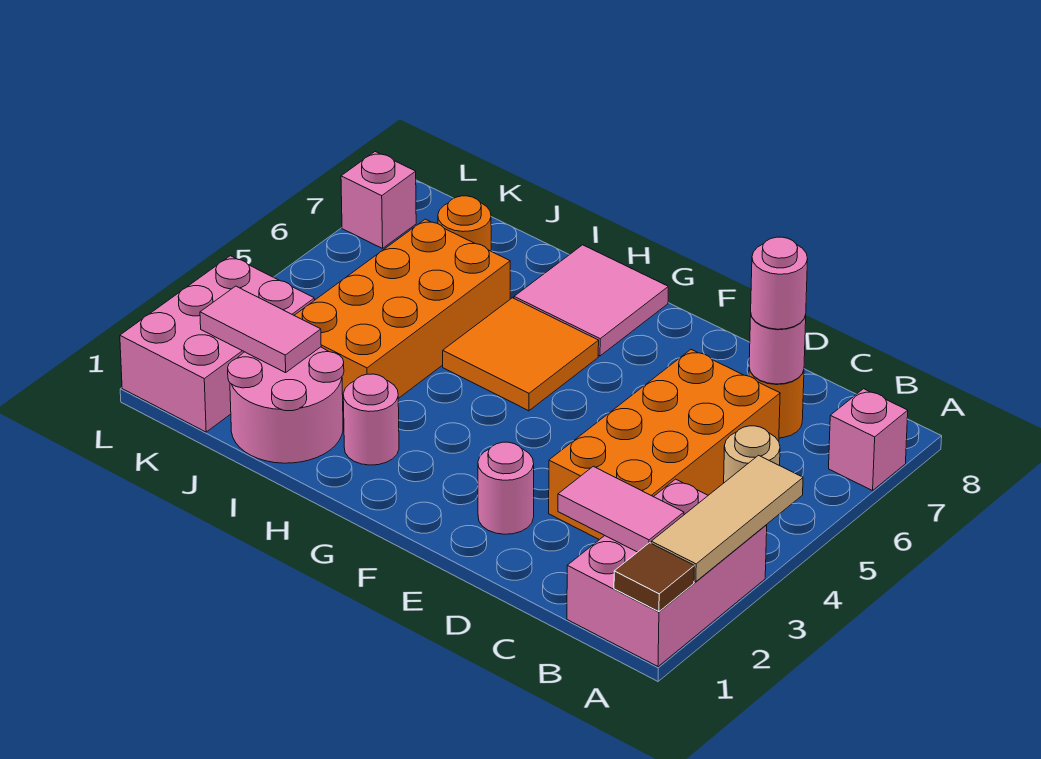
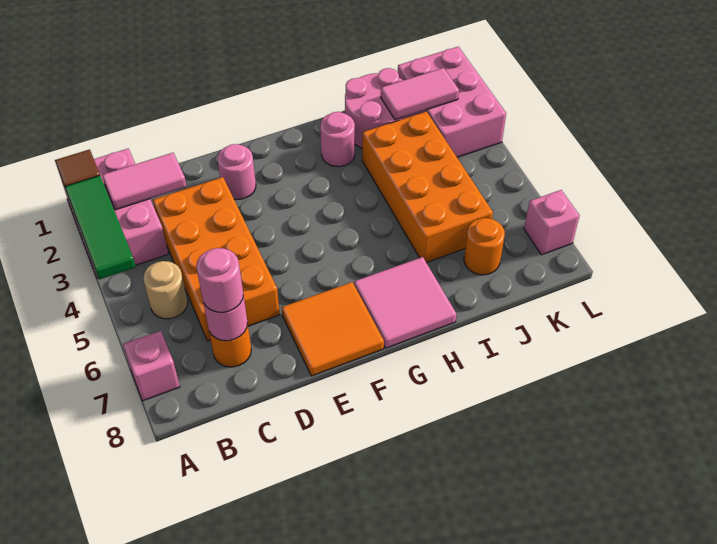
tan tile A2:A4 level 2 -> green tile A2:A4 level 2
orange tile G5:H6 level 1 -> orange tile E7:F8 level 1

